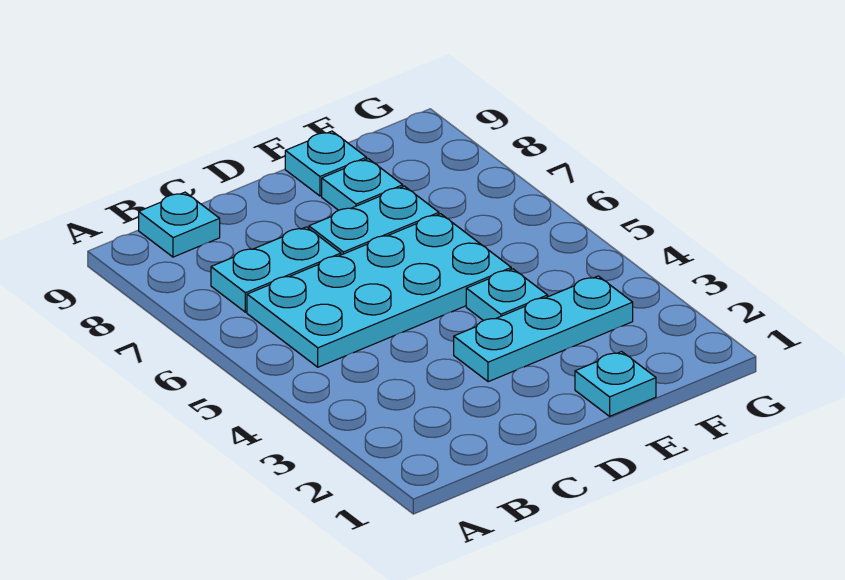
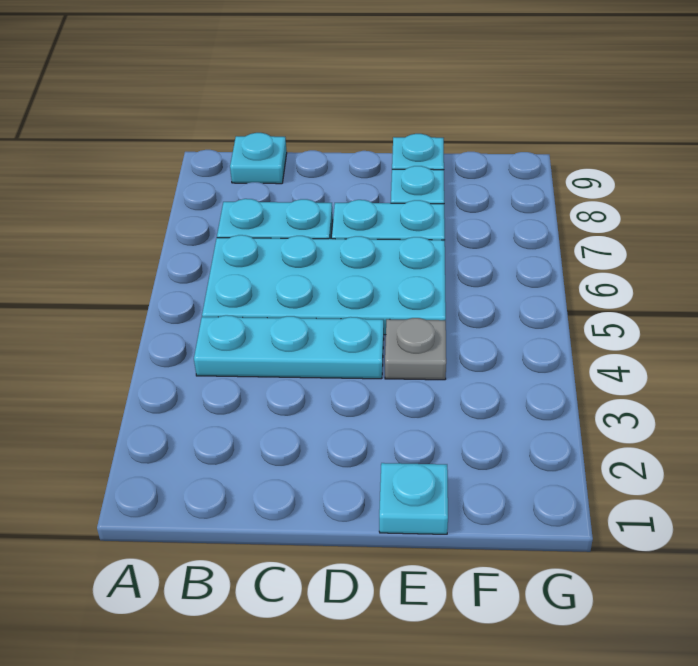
cyan plate D3:F3 level 1 -> cyan plate B4:D4 level 1
cyan plate E4 level 1 -> grey plate E4 level 1

